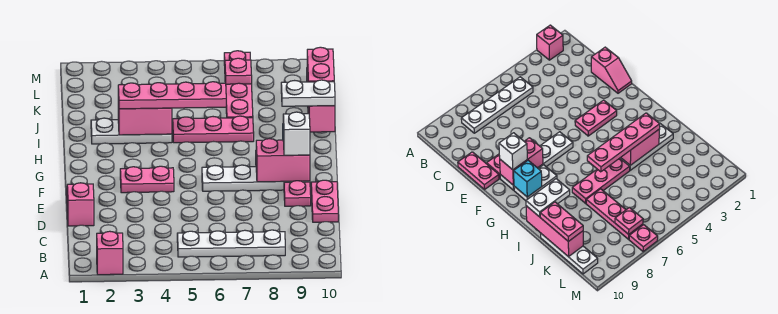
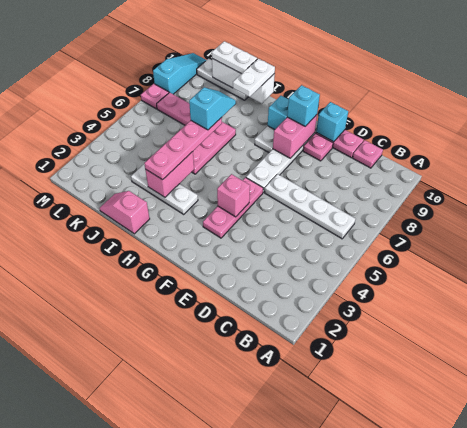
pink brick A2 level 1 -> pink brick F4 level 2
white plate B5:B8 level 1 -> white plate B6:E6 level 1
pink slope D1:E1 level 1 top D -> pink slope I1:J1 level 1 top I
none -> cyan brick E10 level 2
pink plate F3:F4 level 1 -> pink plate F3:F5 level 1
white brick F9 level 3 -> cyan brick F9 level 3
white plate I2:I4 level 1 -> white plate H3:J3 level 1
none -> cyan slope I6:I7 level 4 top 6
pink brick I10:K10 level 2 -> white brick I10:K10 level 2
pink plate J10:K10 level 3 -> white plate J10:K10 level 3
pink plate L7 level 2 -> pink plate C10 level 1
none -> cyan slope M8:M10 level 1 top 8

